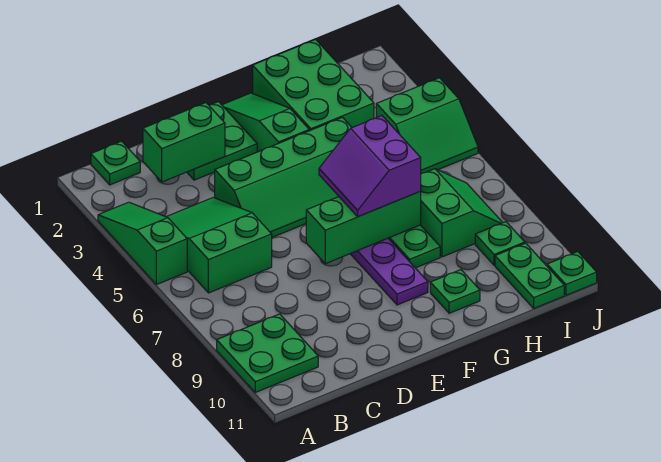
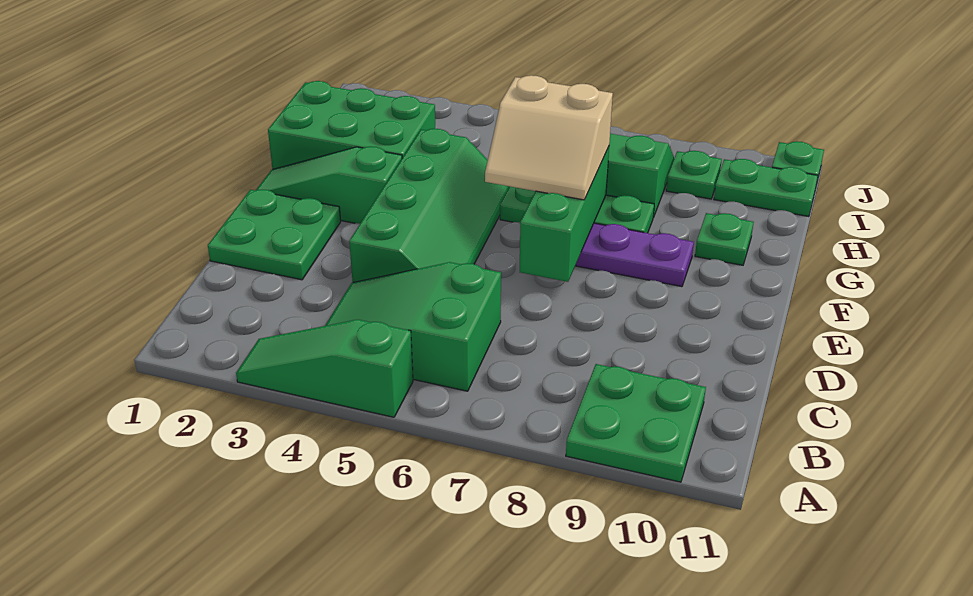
green plate B1 level 1 -> none
green brick C2:D2 level 2 -> none
purple slope F6:G7 level 3 top G -> tan slope F6:G7 level 3 top G
green slope I4:J5 level 1 top 4 -> none

